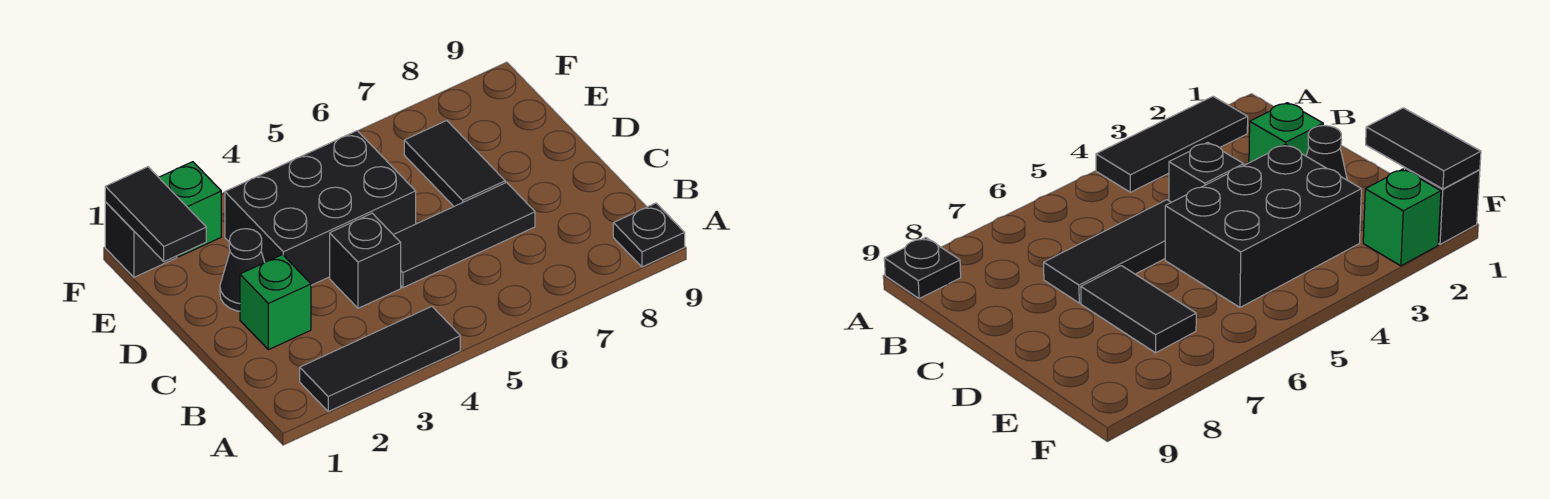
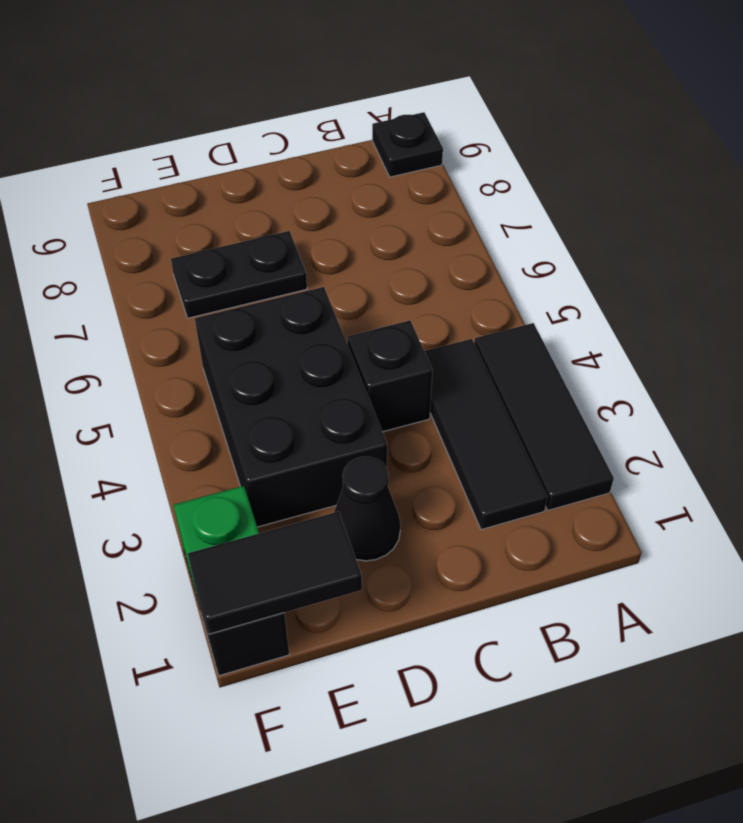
green brick C2 level 1 -> none
black tile C5:C7 level 1 -> black tile B2:B4 level 1
black tile D7:E7 level 1 -> black plate D7:E7 level 1

